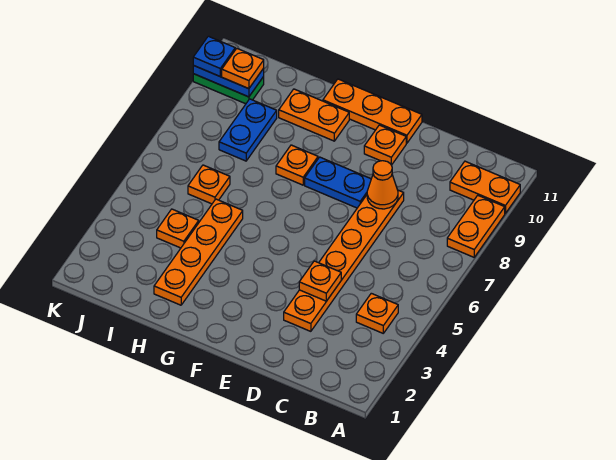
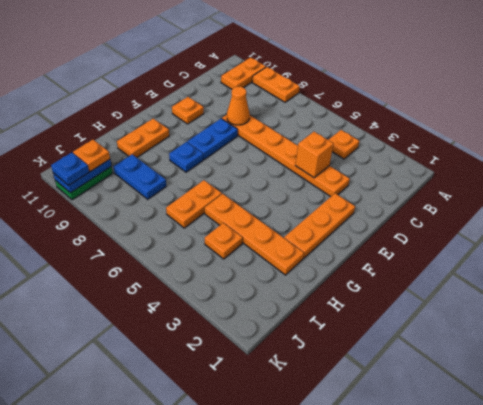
orange plate D4 level 2 -> orange brick D4 level 2
orange plate E11:G11 level 1 -> orange plate E2:G2 level 1
orange plate G8 level 1 -> blue plate G8 level 1
orange plate I6 level 1 -> orange plate H6:I6 level 1

